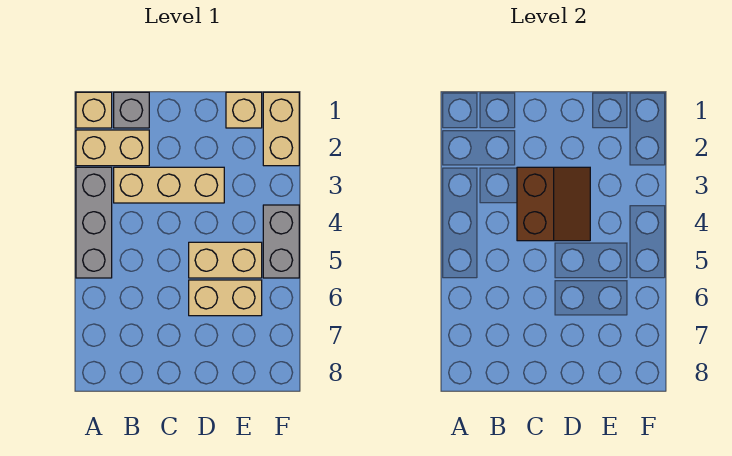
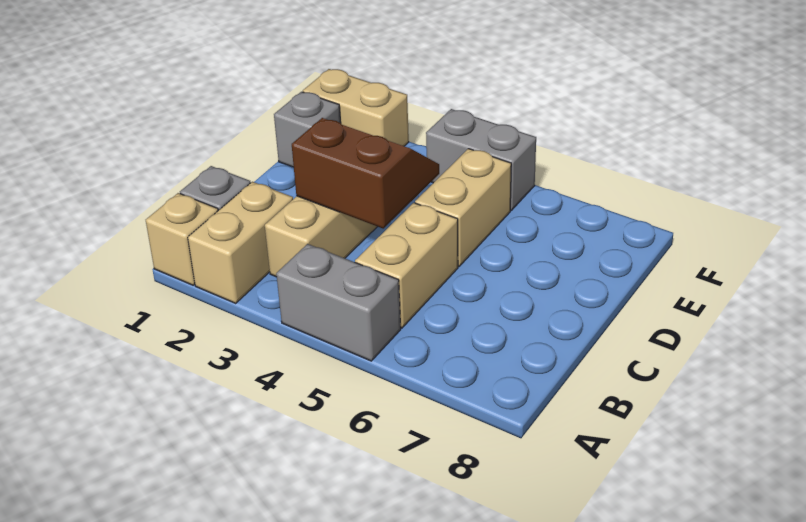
grey brick A3:A5 level 1 -> grey brick A4:A5 level 1
tan brick D6:E6 level 1 -> tan brick B5:C5 level 1
tan brick E1 level 1 -> grey brick E1 level 1

